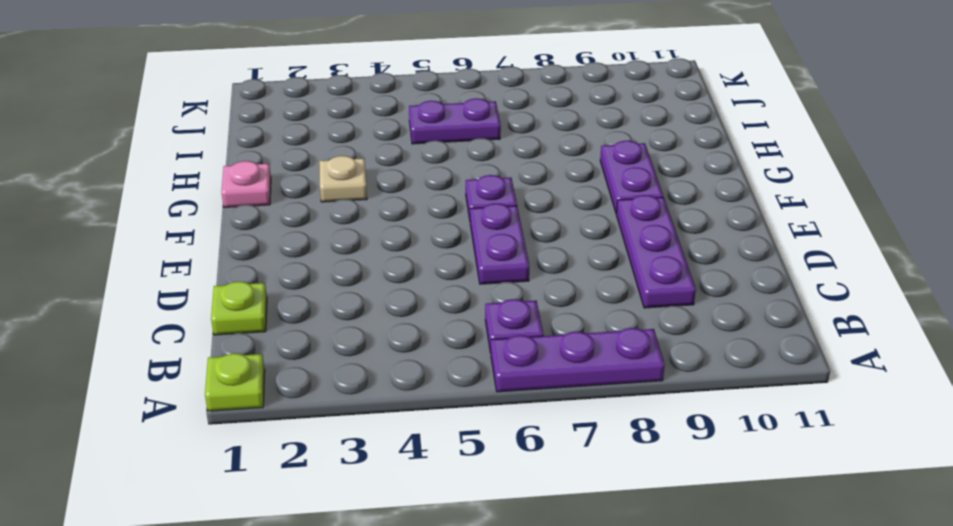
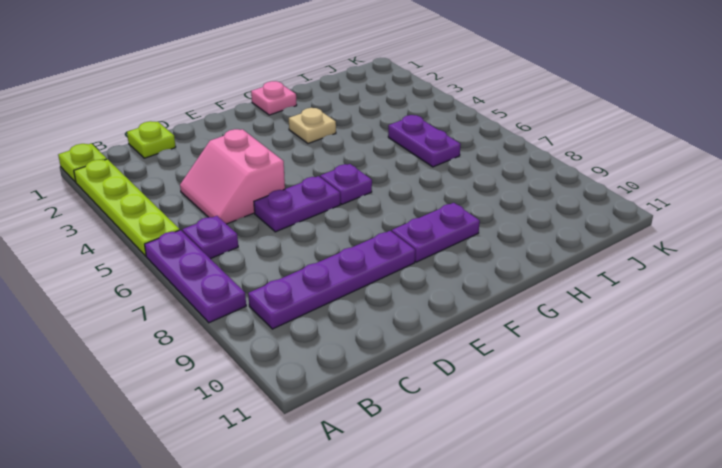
none -> lime plate A2:A5 level 1
none -> pink slope C4:D5 level 1 top D
purple plate C9:E9 level 1 -> purple plate B9:E9 level 1

